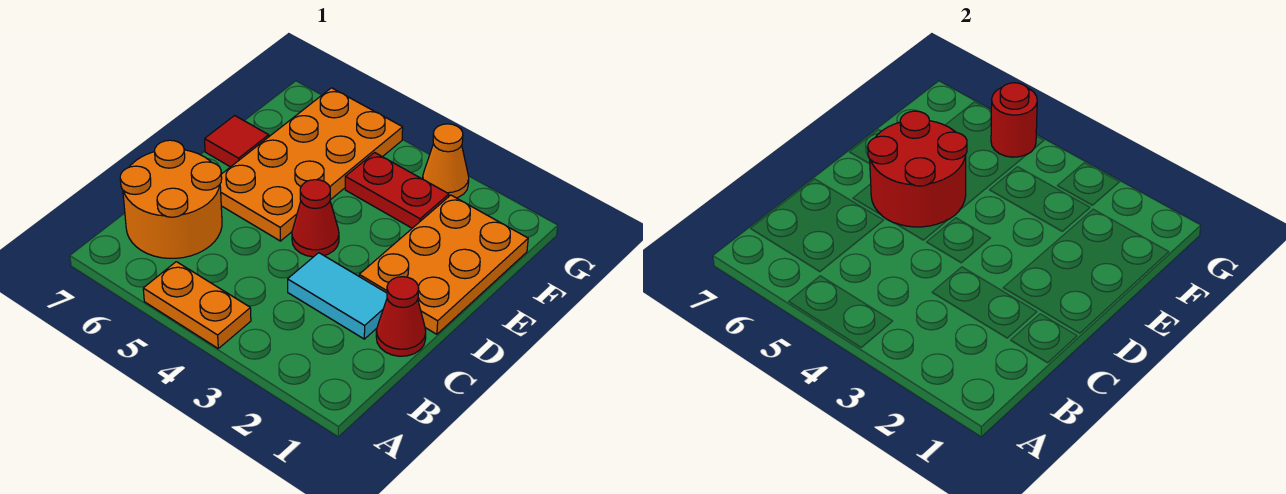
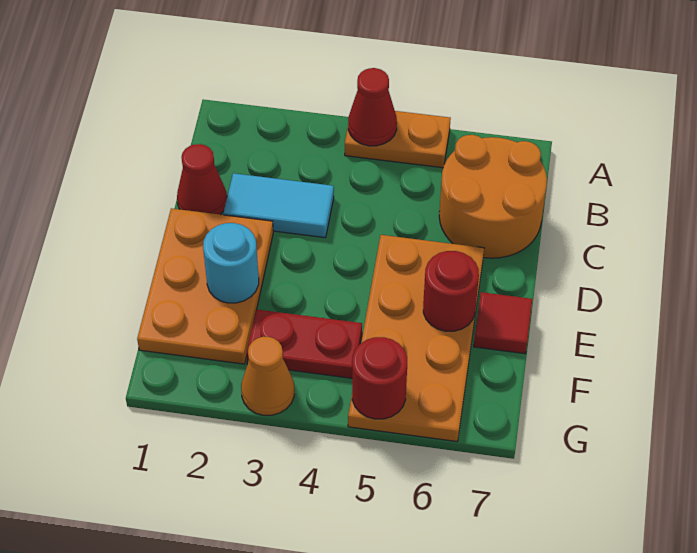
red cone D4 level 1 -> red cone A4 level 2
red round brick D5:E6 level 2 -> red round brick E6 level 2
none -> cyan round brick E2 level 2

